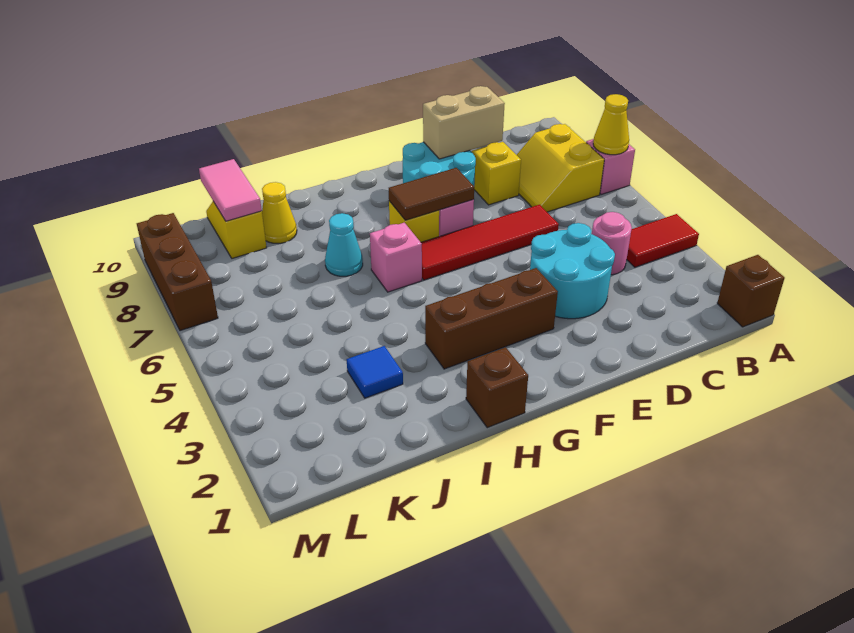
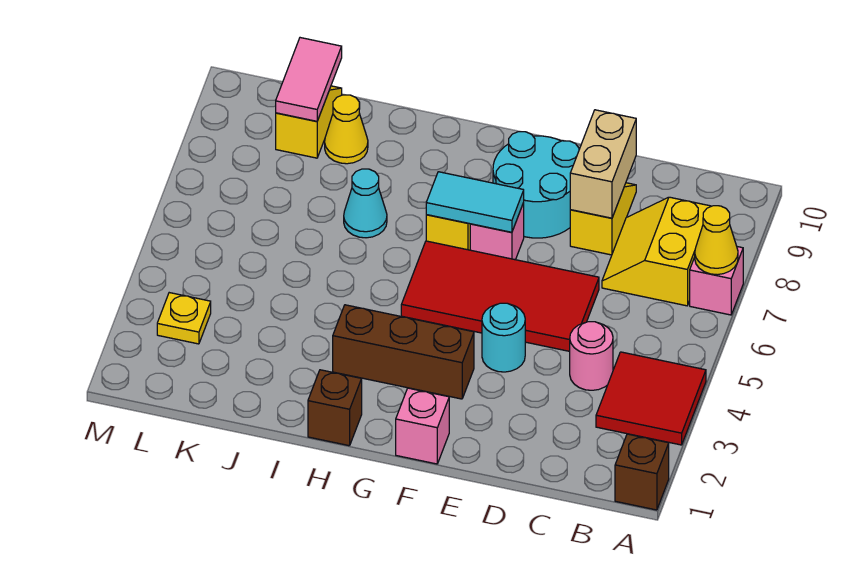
red tile A4:B4 level 1 -> red tile A3:B4 level 1
cyan round brick D3:E4 level 1 -> cyan round brick E4 level 1
red tile D6:G6 level 1 -> red tile D5:G6 level 1
tan brick D9:E9 level 2 -> tan brick D8:D9 level 2
brown tile F7:G7 level 2 -> cyan tile F7:G7 level 2
pink brick H6 level 1 -> pink brick F1 level 1
blue tile J3 level 1 -> none
none -> yellow plate L3 level 1
brown brick M7:M9 level 1 -> none

